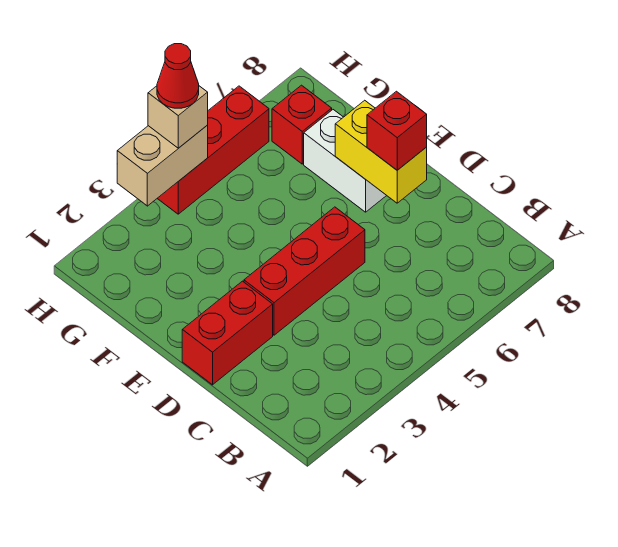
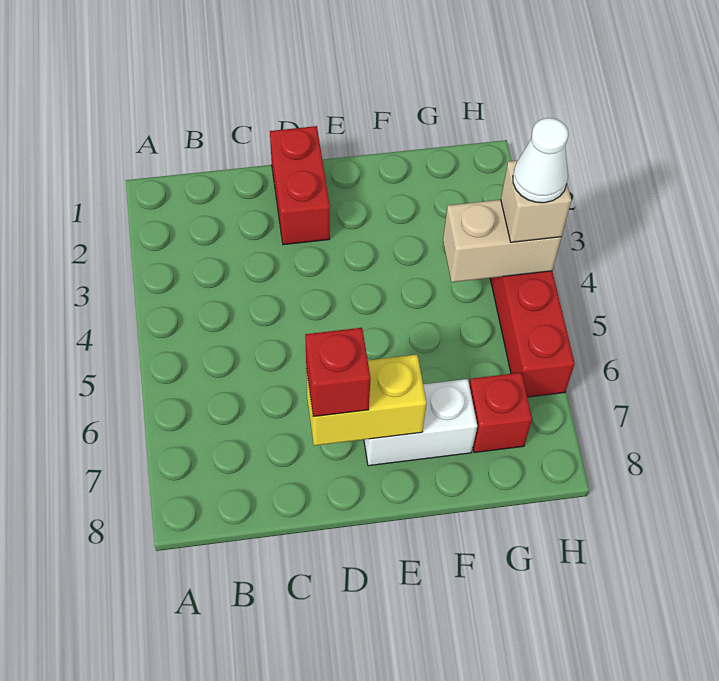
red brick D3:D5 level 1 -> none
tan brick H3:H4 level 2 -> tan brick G4:H4 level 2
red cone H4 level 4 -> white cone H4 level 4

